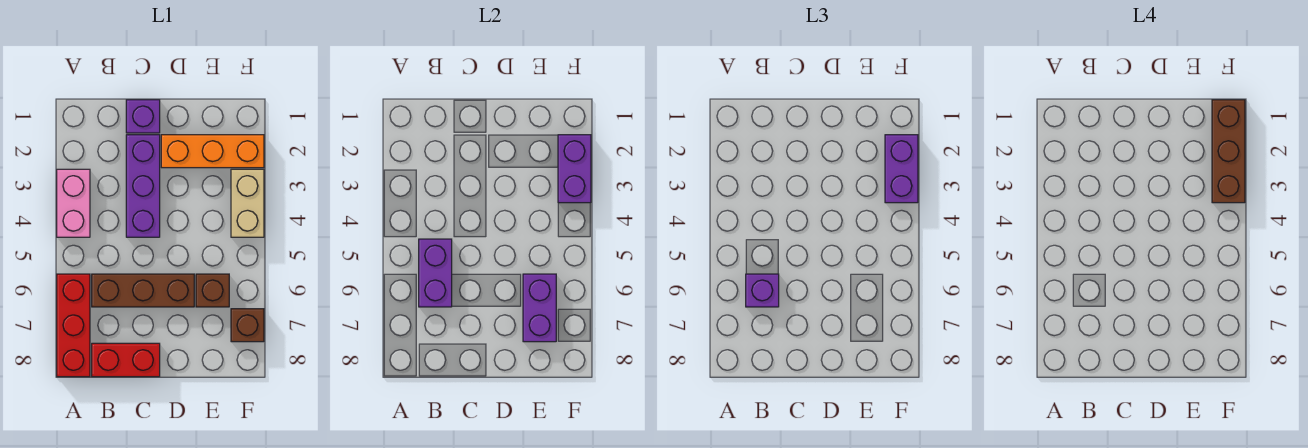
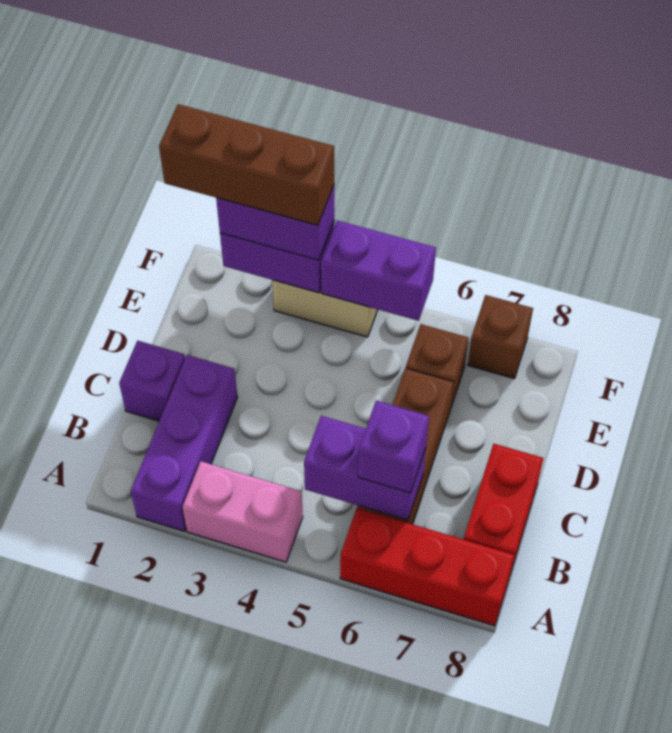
purple brick C2:C4 level 1 -> purple brick A2:C2 level 1
orange brick D2:F2 level 1 -> none
purple brick E6:E7 level 2 -> purple brick F4:F5 level 2

